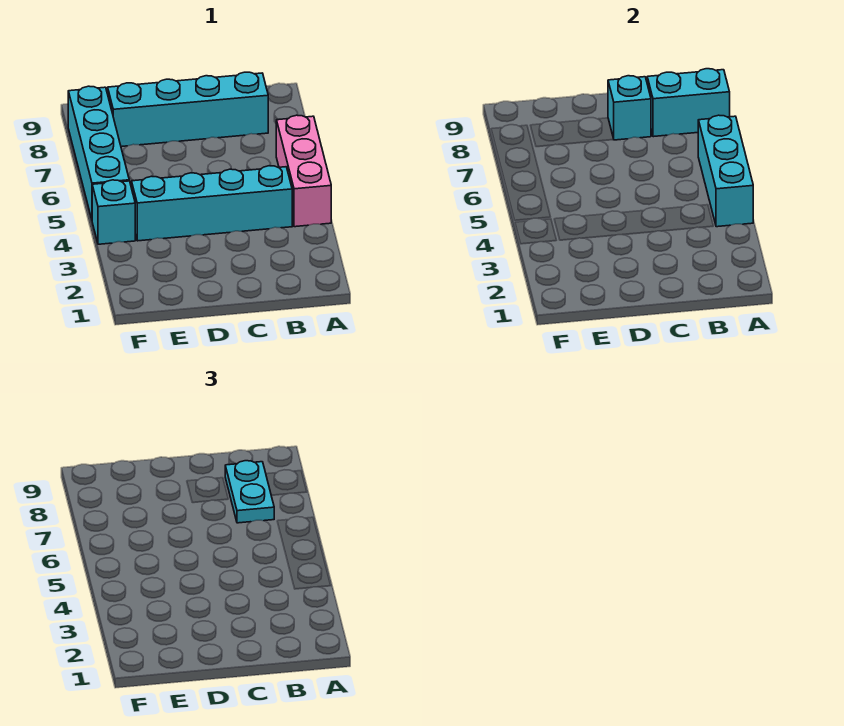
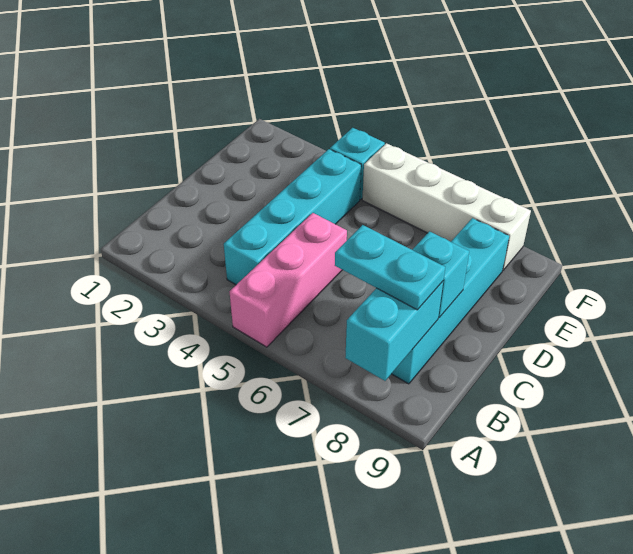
pink brick A4:A6 level 1 -> pink brick A5:C5 level 1
cyan brick A4:A6 level 2 -> none
cyan brick F5:F8 level 1 -> white brick F5:F8 level 1

